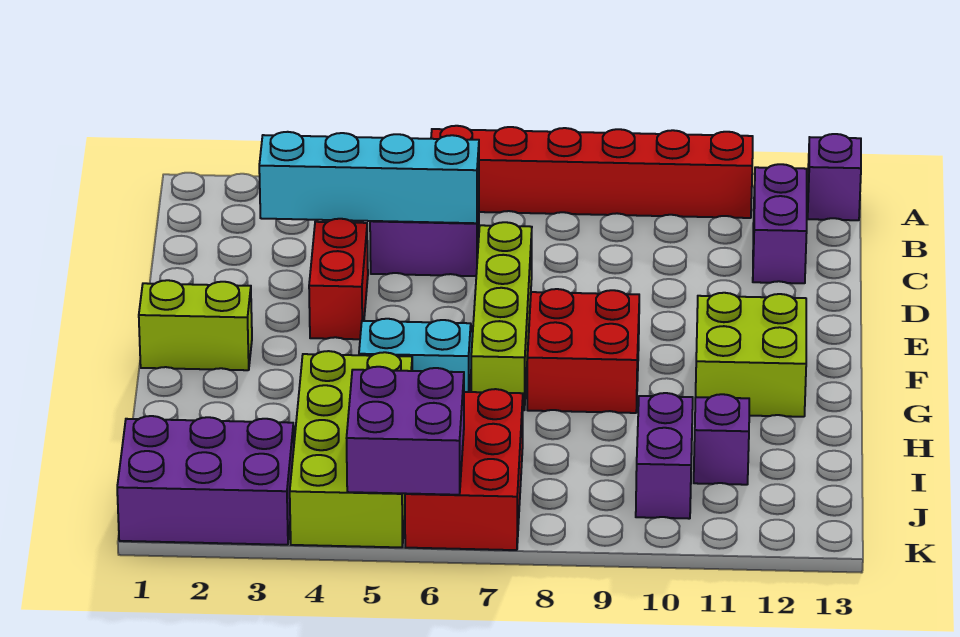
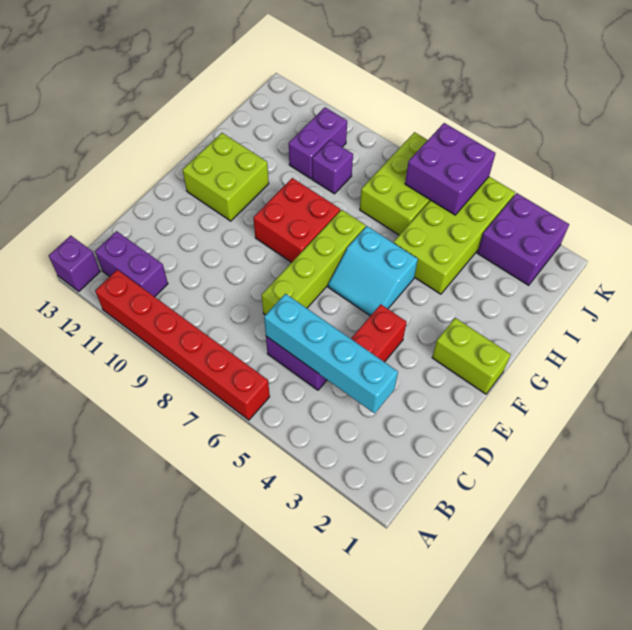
purple brick B12:C12 level 1 -> purple brick B11:B12 level 1
red brick I6:K7 level 1 -> lime brick I6:K7 level 1
purple brick I11 level 1 -> purple brick I9 level 1
purple brick J1:K3 level 1 -> purple brick J2:K3 level 1

